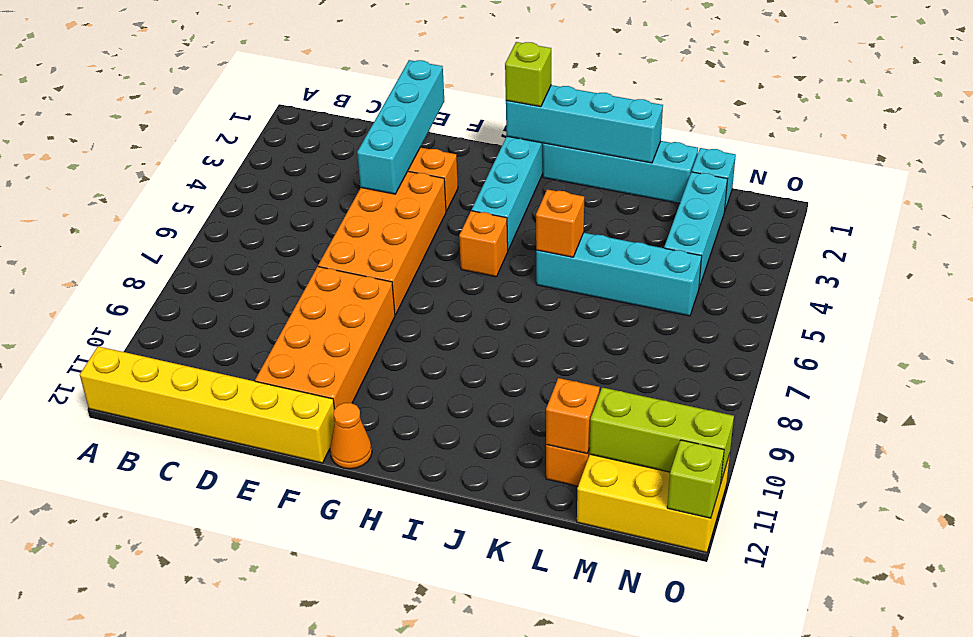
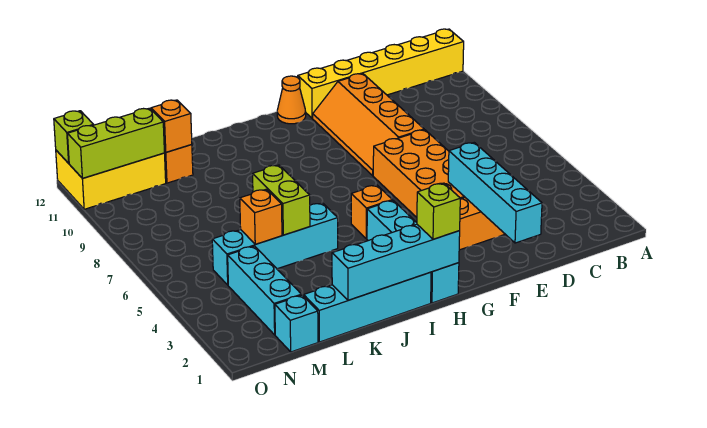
orange brick E8:F11 level 1 -> orange slope E8:F11 level 1 top E
orange brick J5 level 2 -> orange brick L5 level 2
none -> lime brick K5:K6 level 2

